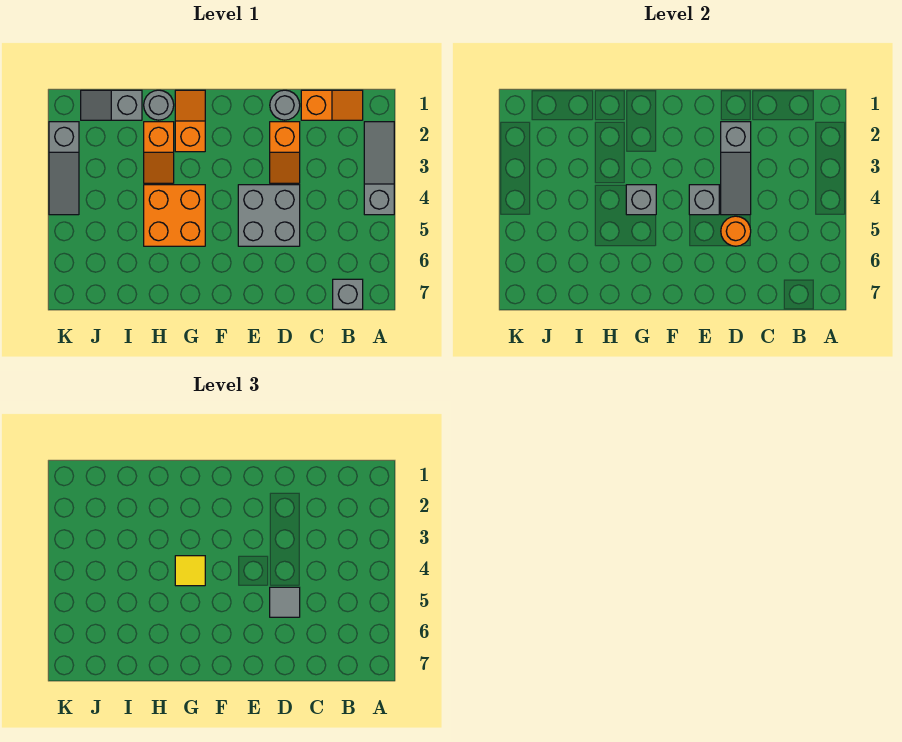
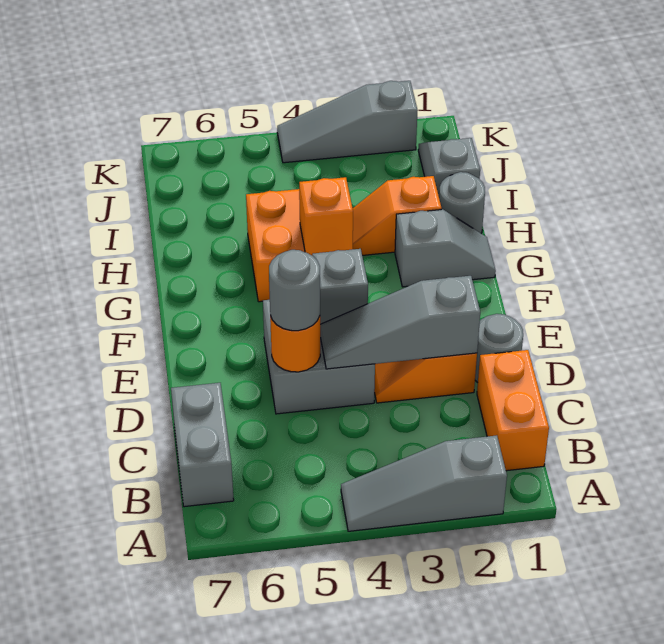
grey slope A2:A4 level 1 top 4 -> grey slope A2:A4 level 1 top 2
orange slope B1:C1 level 1 top C -> orange brick B1:C1 level 1
grey brick B7 level 1 -> grey brick B7:C7 level 1
grey tile D5 level 3 -> grey round brick D5 level 3
orange slope G1:G2 level 1 top 2 -> grey slope G1:G2 level 1 top 2
grey brick G4 level 2 -> orange brick G4 level 2
yellow tile G4 level 3 -> none

